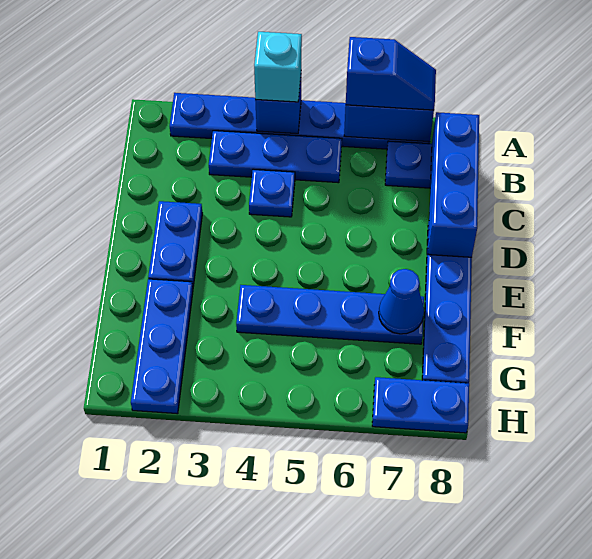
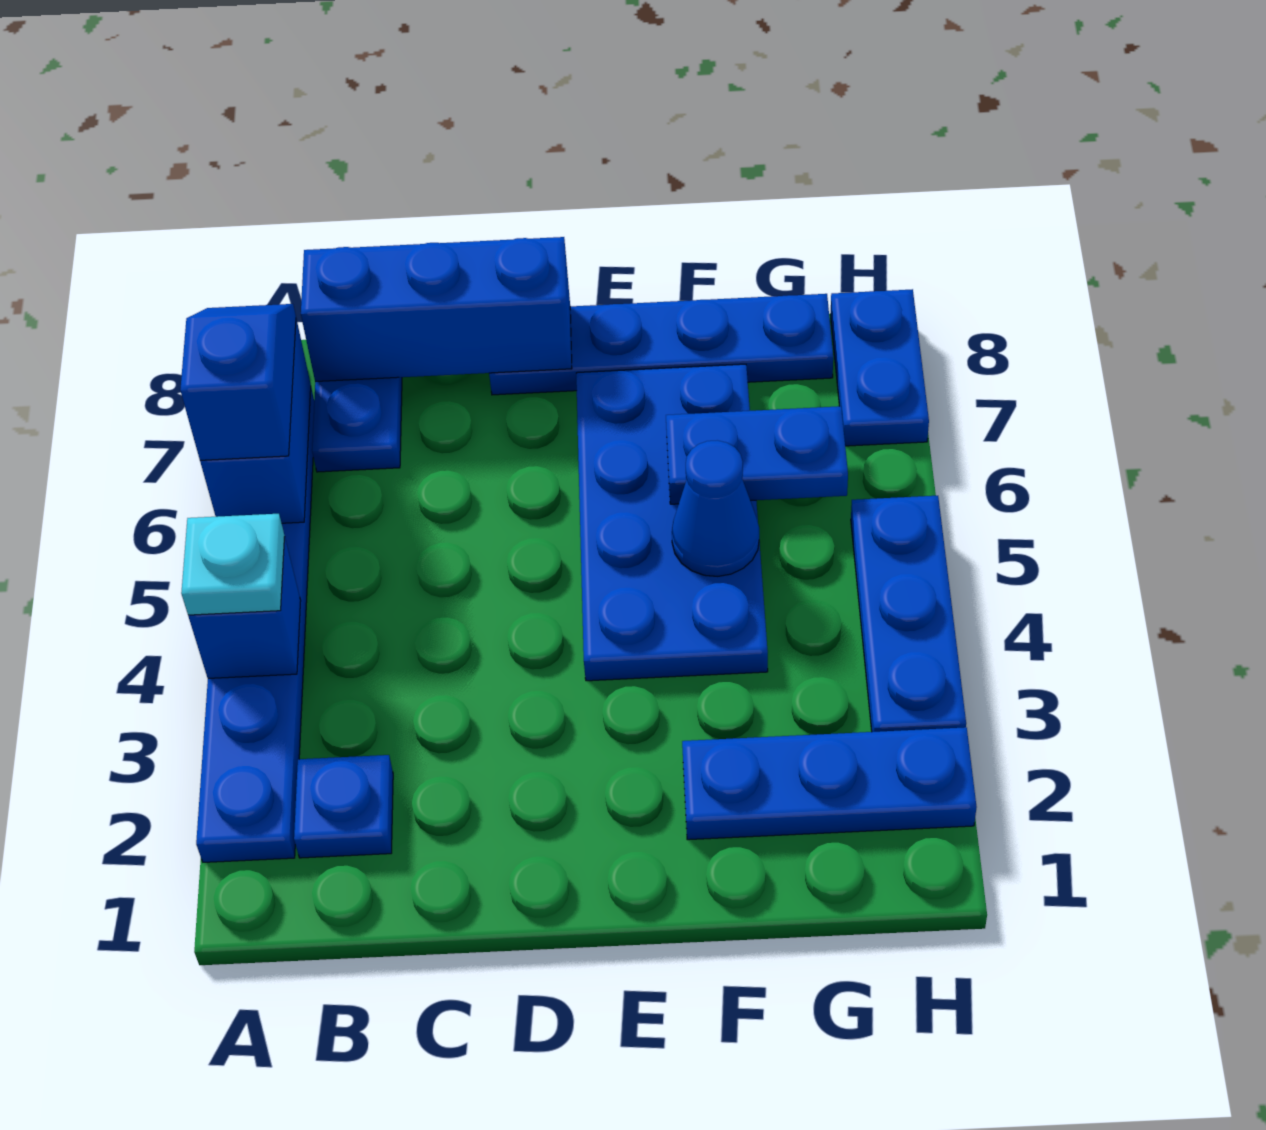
cyan brick A4 level 3 -> cyan plate A4 level 3
blue plate B3:B5 level 1 -> blue plate H3:H5 level 1
blue plate C4 level 1 -> blue plate B2 level 1
blue plate D2:E2 level 1 -> blue plate F6:G6 level 2
blue plate F4:F7 level 1 -> blue plate E4:F7 level 1
blue cone F7 level 2 -> blue cone F5 level 2

